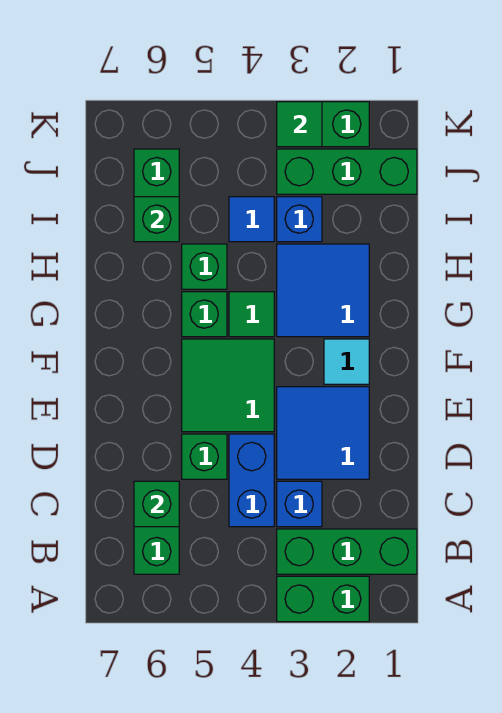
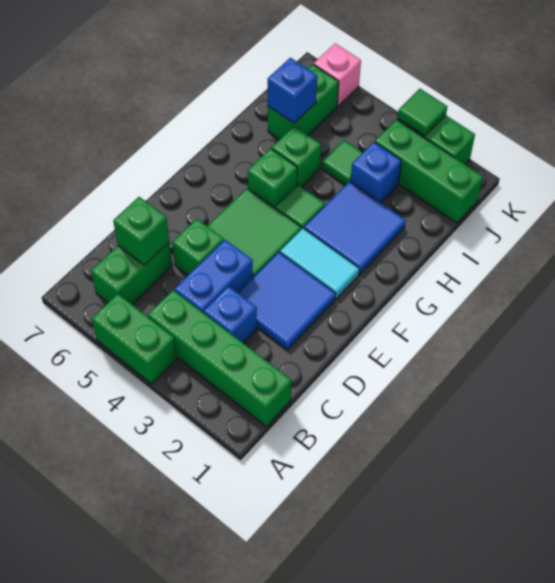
green brick A2:A3 level 1 -> green brick A4:A5 level 1
green brick B1:B3 level 1 -> green brick B1:B4 level 1
cyan tile F2 level 1 -> cyan tile F2:F3 level 1
blue tile I4 level 1 -> green tile I4 level 1
green brick I6 level 2 -> blue brick I6 level 2
none -> pink brick K6 level 1

